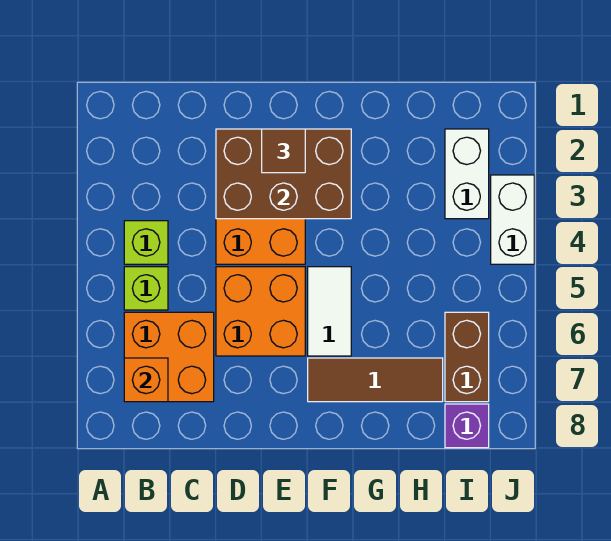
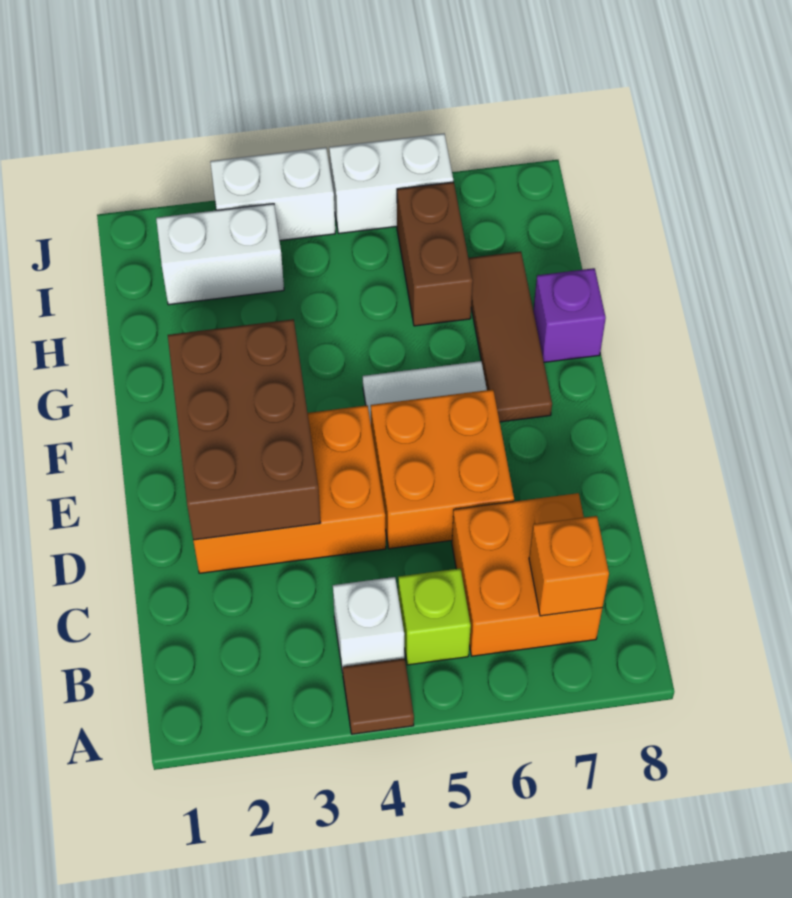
lime brick B4 level 1 -> white brick B4 level 1
brown tile E2 level 3 -> brown tile A4 level 1
brown brick I6:I7 level 1 -> brown brick H6:I6 level 1
purple brick I8 level 1 -> purple brick G8 level 1
none -> white brick J5:J6 level 1

